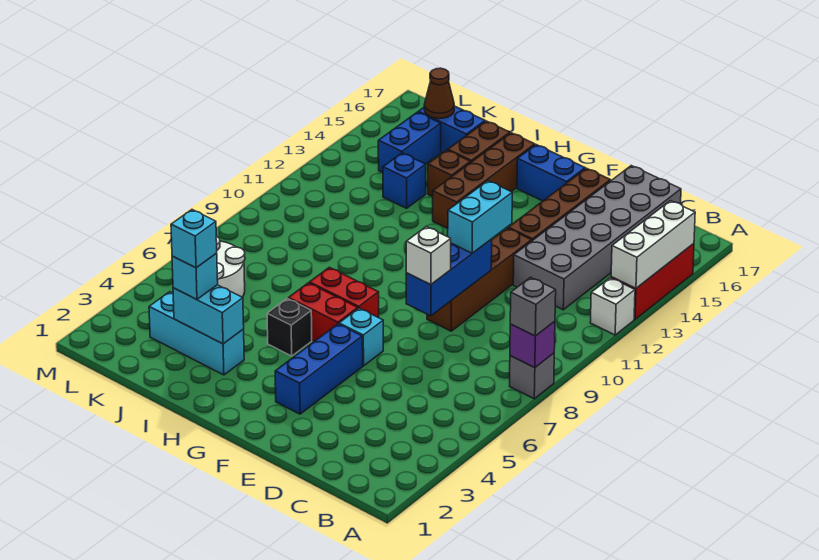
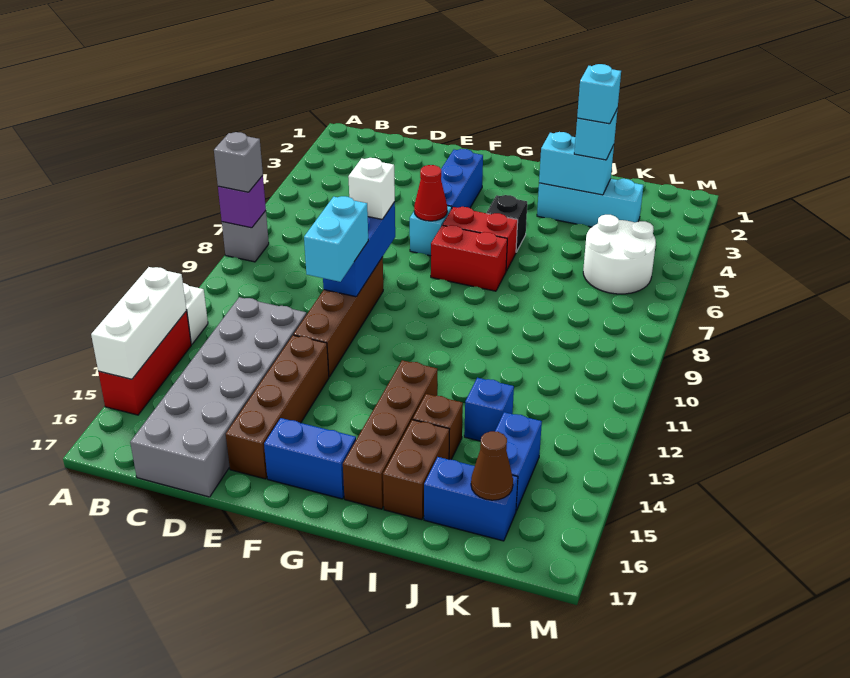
none -> red cone F6 level 2

